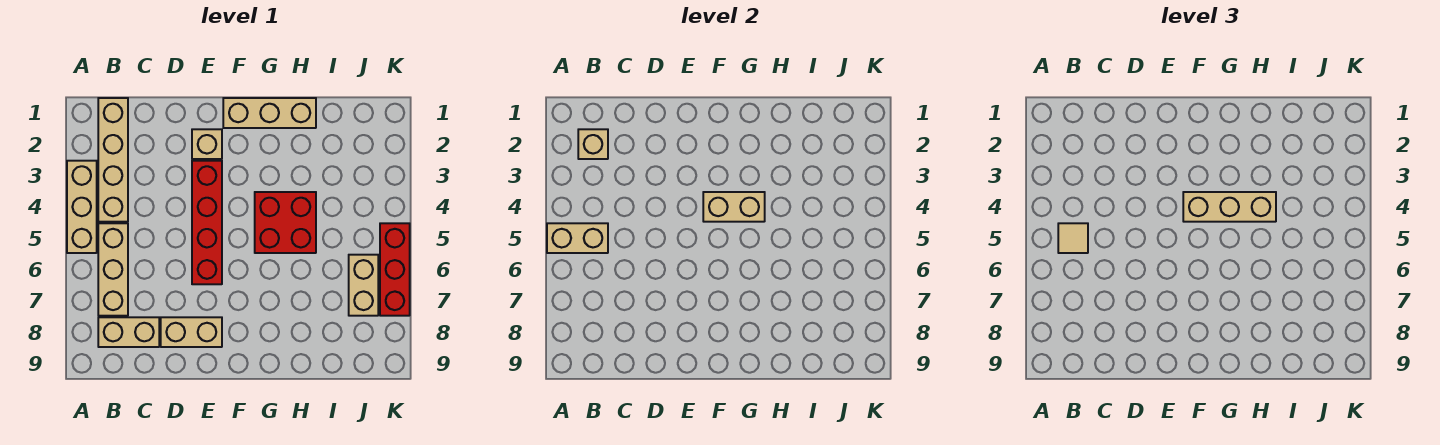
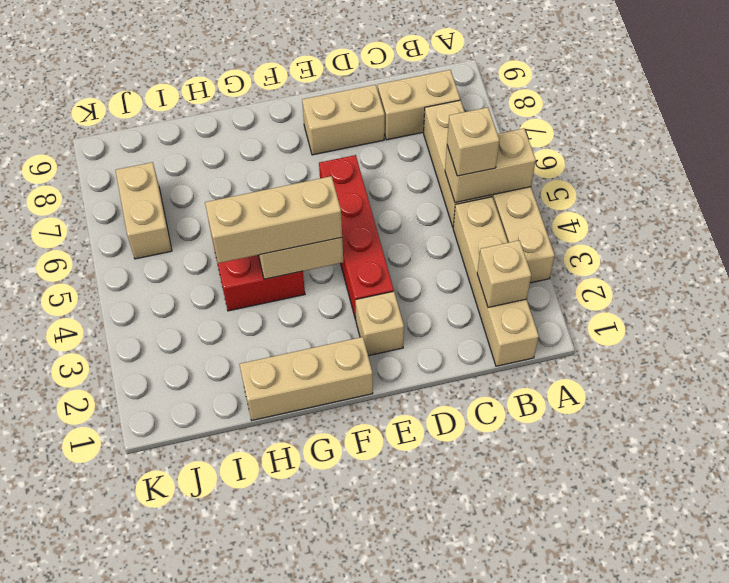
tan tile B5 level 3 -> tan brick B5 level 3
red brick K5:K7 level 1 -> none

